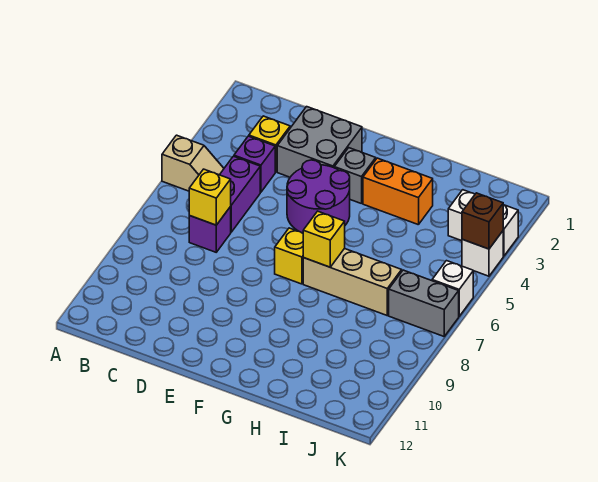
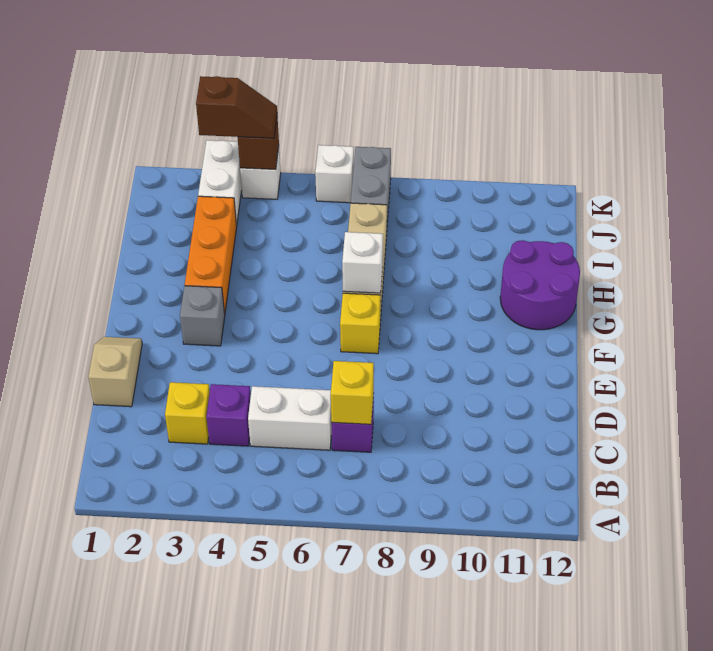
tan slope A5:B5 level 1 top A -> tan slope D1:E1 level 1 top D
purple brick C5:C6 level 1 -> white brick C5:C6 level 1
grey brick D2:E3 level 1 -> none
purple round brick E4:F5 level 1 -> purple round brick G11:H12 level 1
orange brick G3:H3 level 1 -> orange brick G3:I3 level 1
yellow brick G7 level 2 -> white brick G7 level 2
none -> brown slope K3:K4 level 3 top 3

